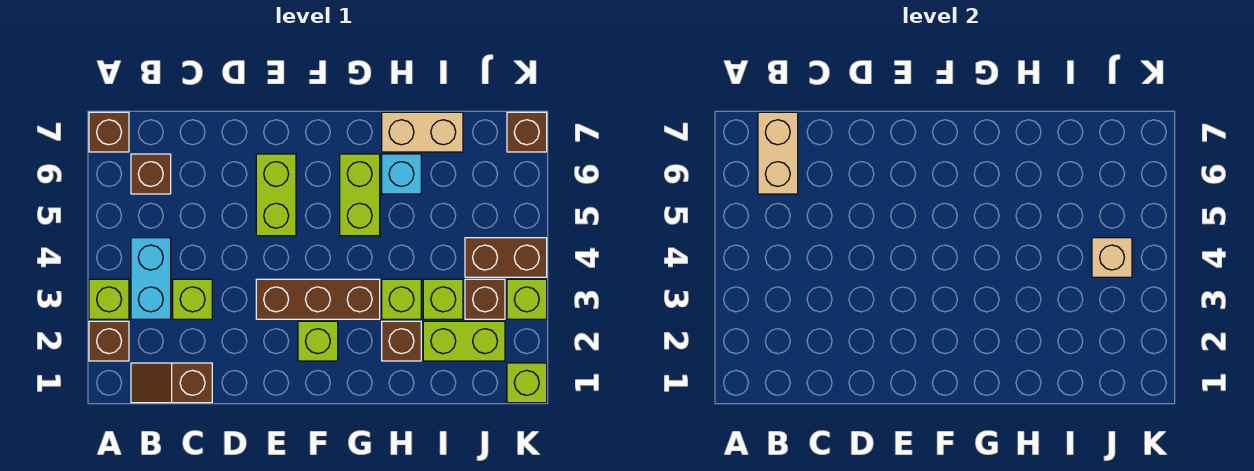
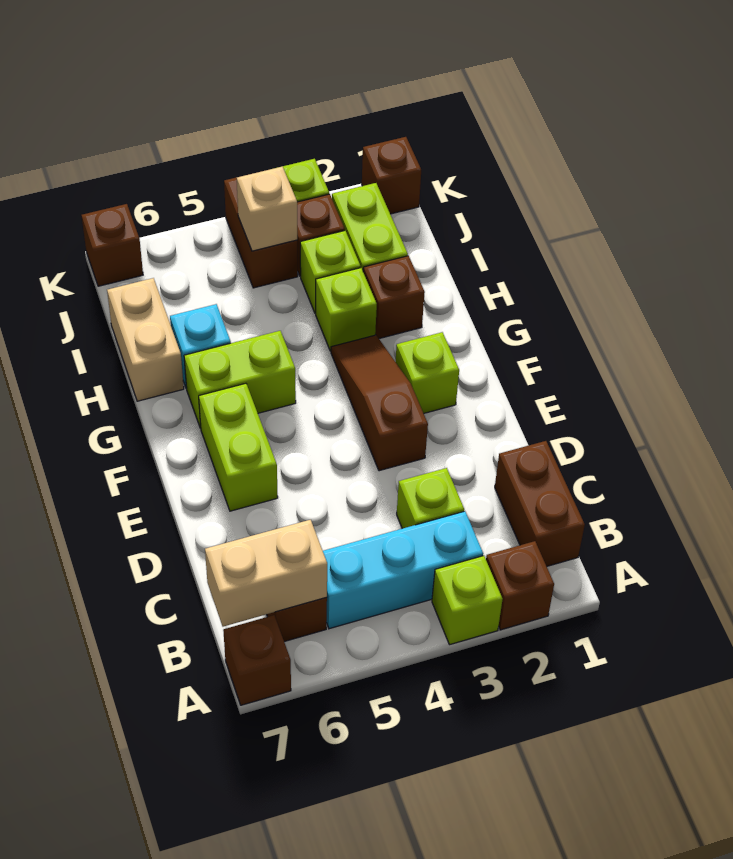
brown slope B1:C1 level 1 top C -> brown brick B1:C1 level 1
cyan brick B3:B4 level 1 -> cyan brick B3:B5 level 1
brown brick E3:G3 level 1 -> brown slope E3:G3 level 1 top E
lime brick E5:E6 level 1 -> lime brick E6:F6 level 1
lime brick K1 level 1 -> brown brick K1 level 1

